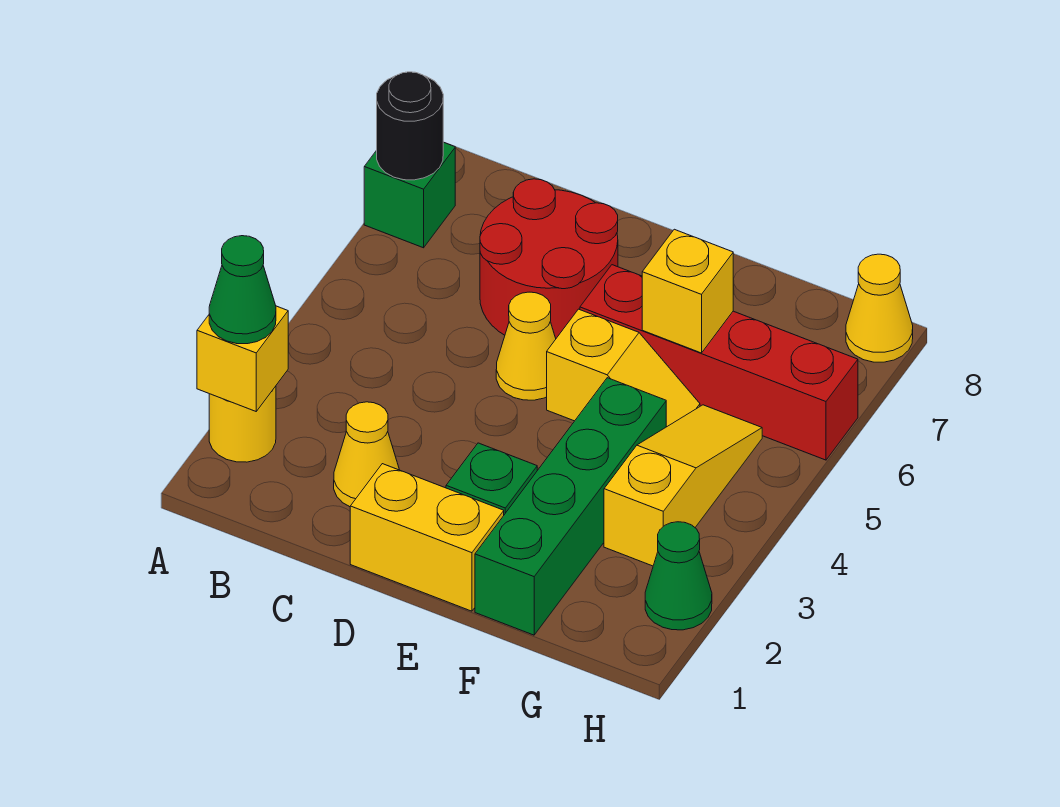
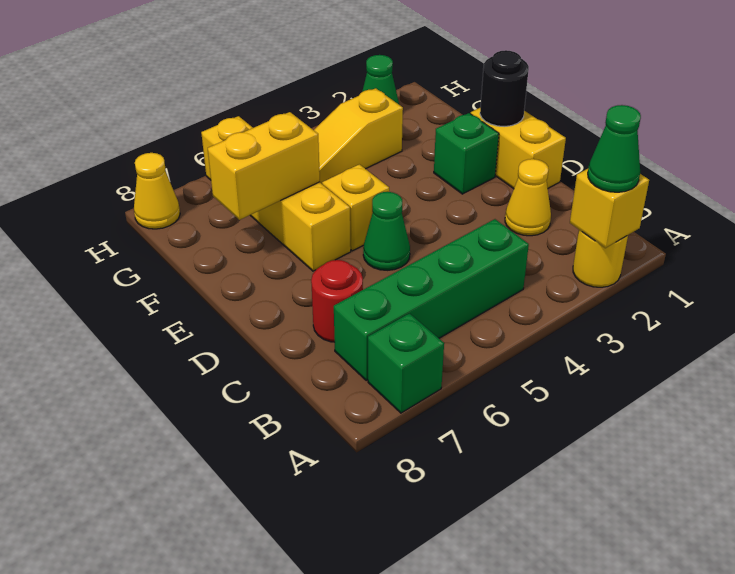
black round brick A7 level 2 -> black round brick E1 level 2
red round brick C6:D7 level 1 -> red round brick C7 level 1
yellow cone D5 level 1 -> green cone D5 level 1
red brick E6:H6 level 1 -> yellow brick E6:H6 level 1
green brick F1:F4 level 1 -> green brick B4:B7 level 1
yellow brick F6 level 2 -> yellow brick F6:F7 level 2

